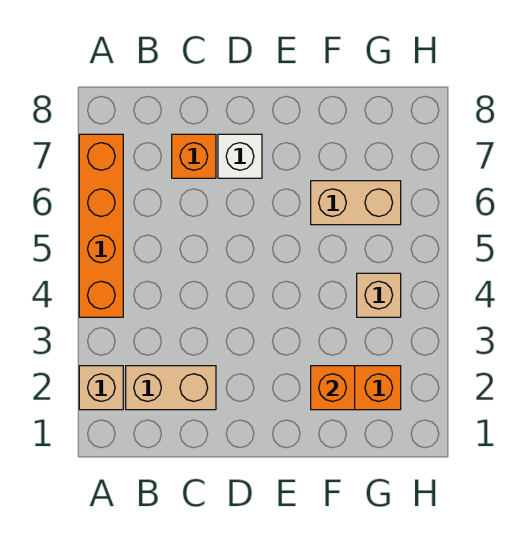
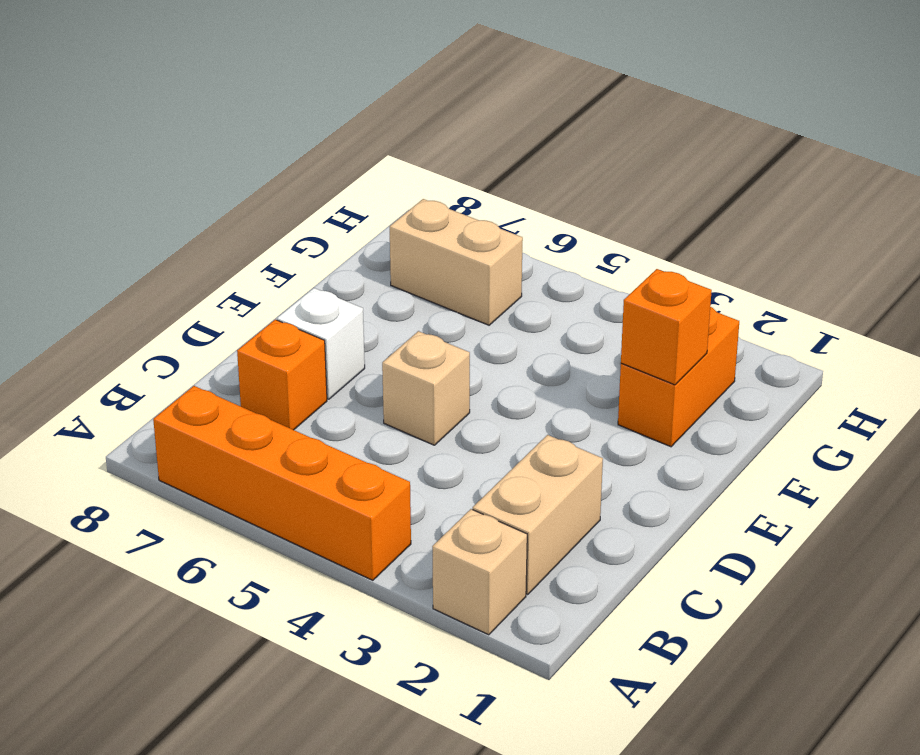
tan brick F6:G6 level 1 -> tan brick G6:G7 level 1
tan brick G4 level 1 -> tan brick D5 level 1

